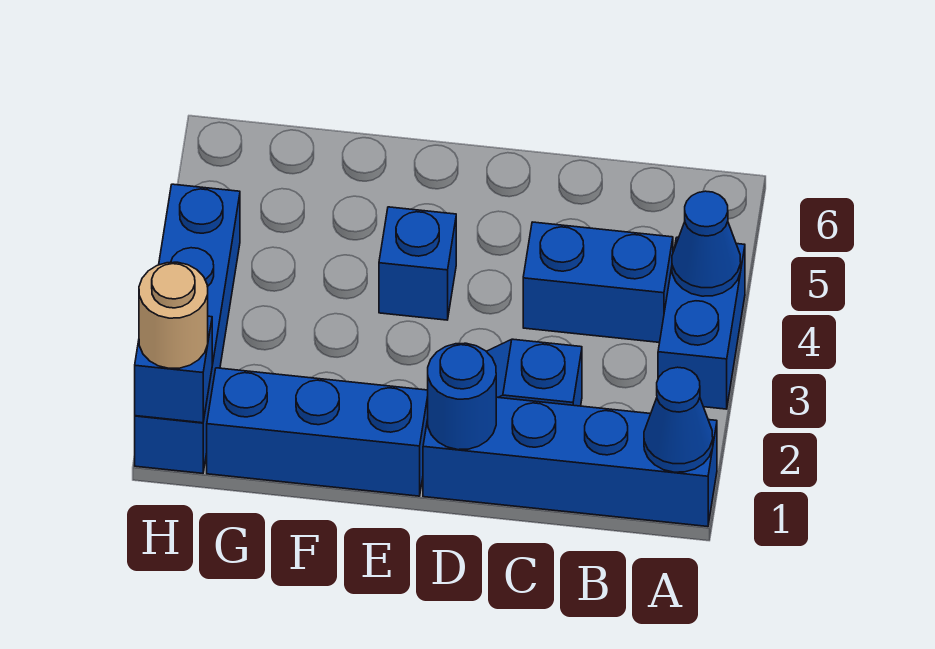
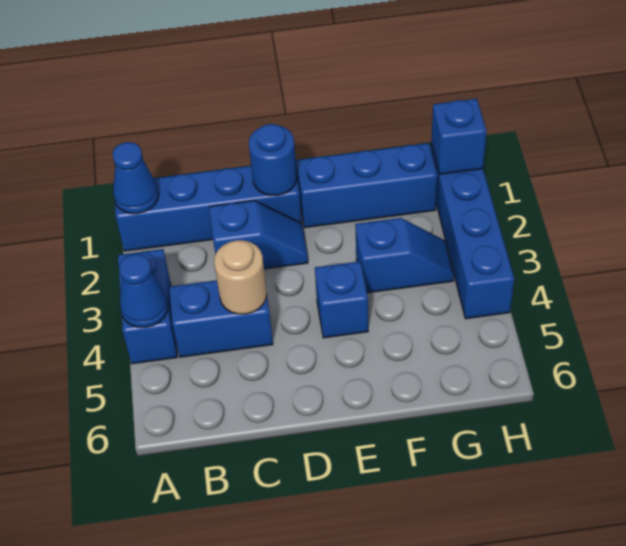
none -> blue slope F3:G3 level 1 top F
tan round brick H1 level 3 -> tan round brick C4 level 2

